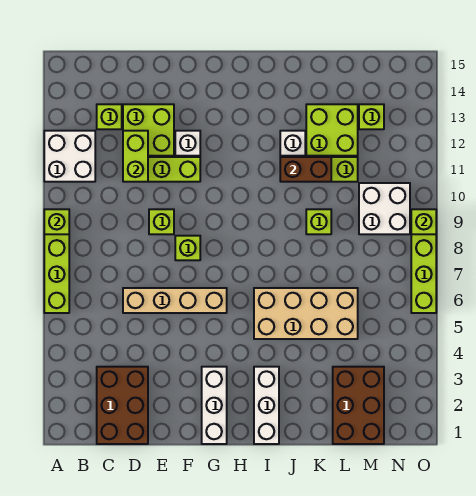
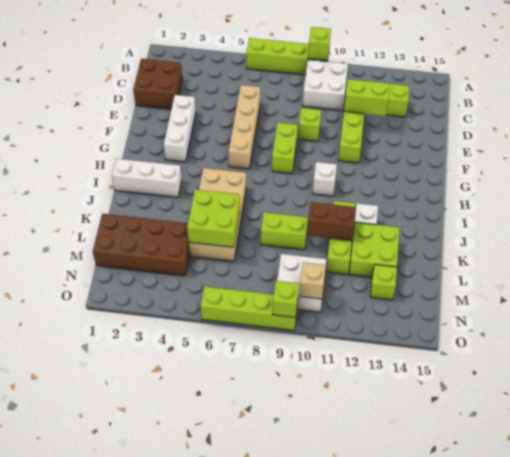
white brick A11:B12 level 1 -> white brick B9:C10 level 1
brown brick C1:D3 level 1 -> brown brick C1:D2 level 1
lime brick D12:E13 level 1 -> lime brick K5:L6 level 2
lime brick F8 level 1 -> lime brick F8:G8 level 1
white brick F12 level 1 -> white brick H10 level 1
white brick G1:G3 level 1 -> white brick E3:G3 level 1
brown brick J11:K11 level 2 -> brown brick K10:K11 level 2
lime brick K9 level 1 -> lime brick K8:K9 level 1
brown brick L1:M3 level 1 -> brown brick L1:M4 level 1
none -> tan brick N10 level 2

